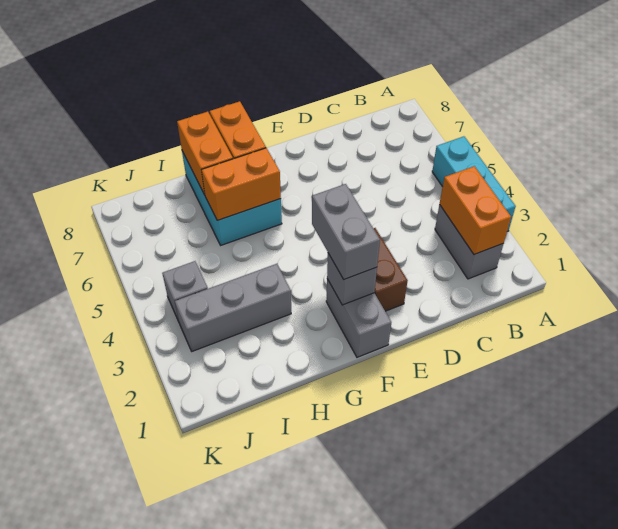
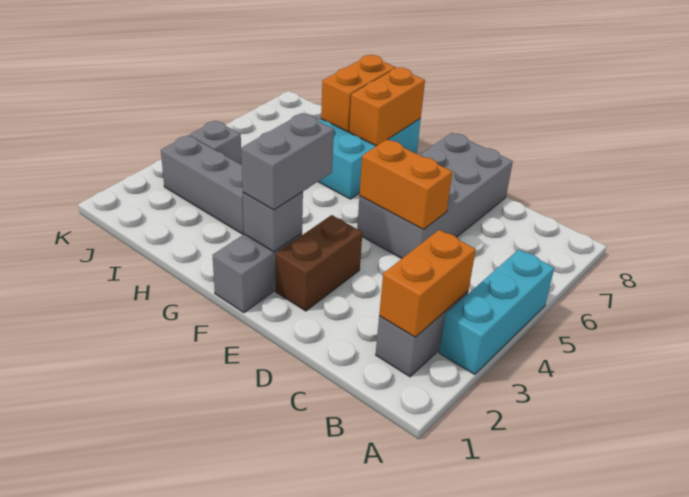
none -> grey brick D5:E8 level 1
orange brick G6:H6 level 2 -> orange brick D5:E5 level 2

